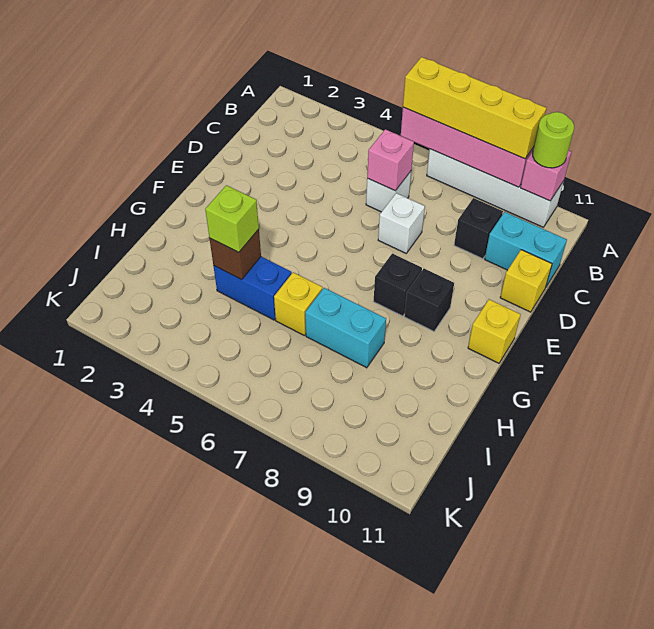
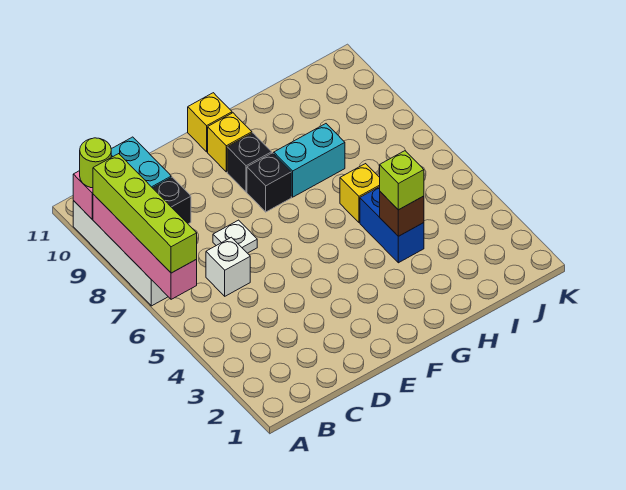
yellow brick A6:A9 level 3 -> lime brick A6:A9 level 3
pink brick C6 level 2 -> none
white brick D7 level 1 -> white plate D7 level 1
yellow brick D11 level 1 -> yellow brick F10 level 1
cyan brick H7:H8 level 1 -> cyan brick G8:H8 level 1

